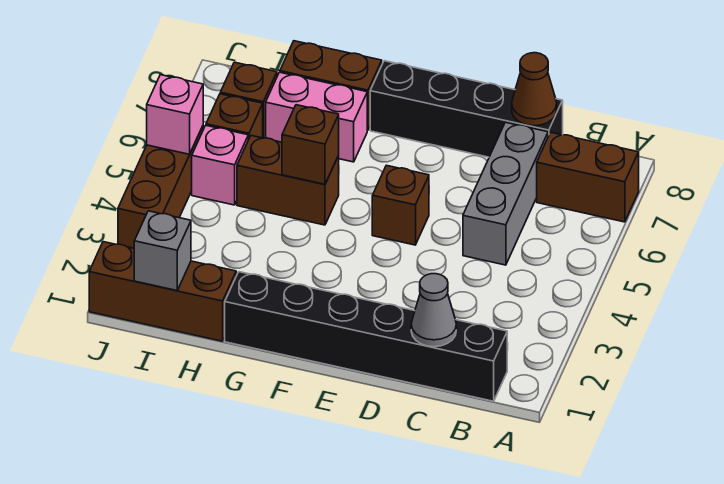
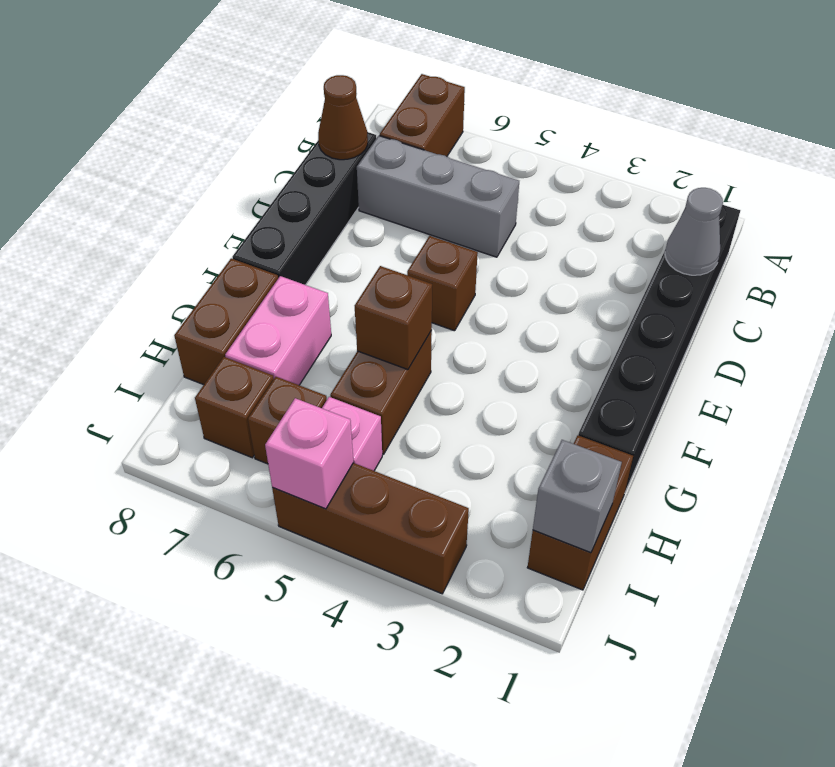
brown brick H1:J1 level 1 -> brown brick H1:I1 level 1

